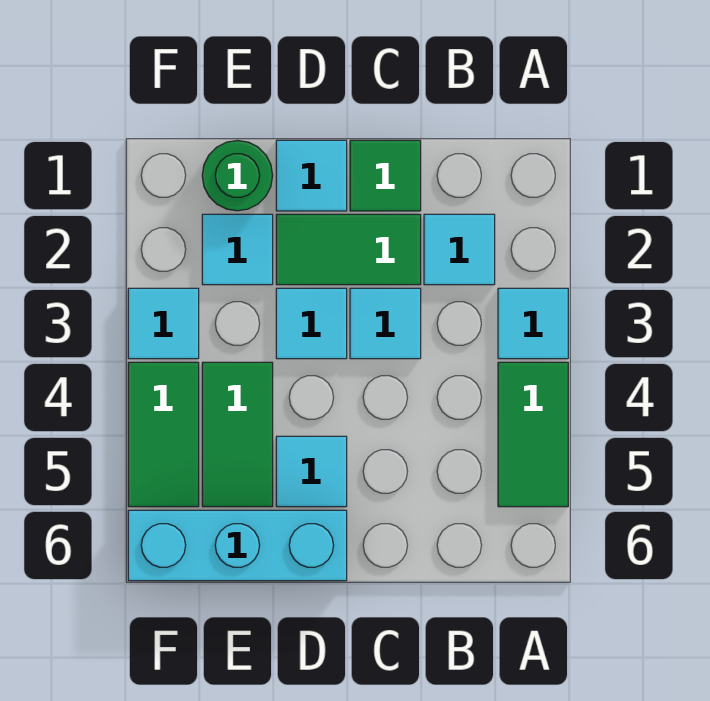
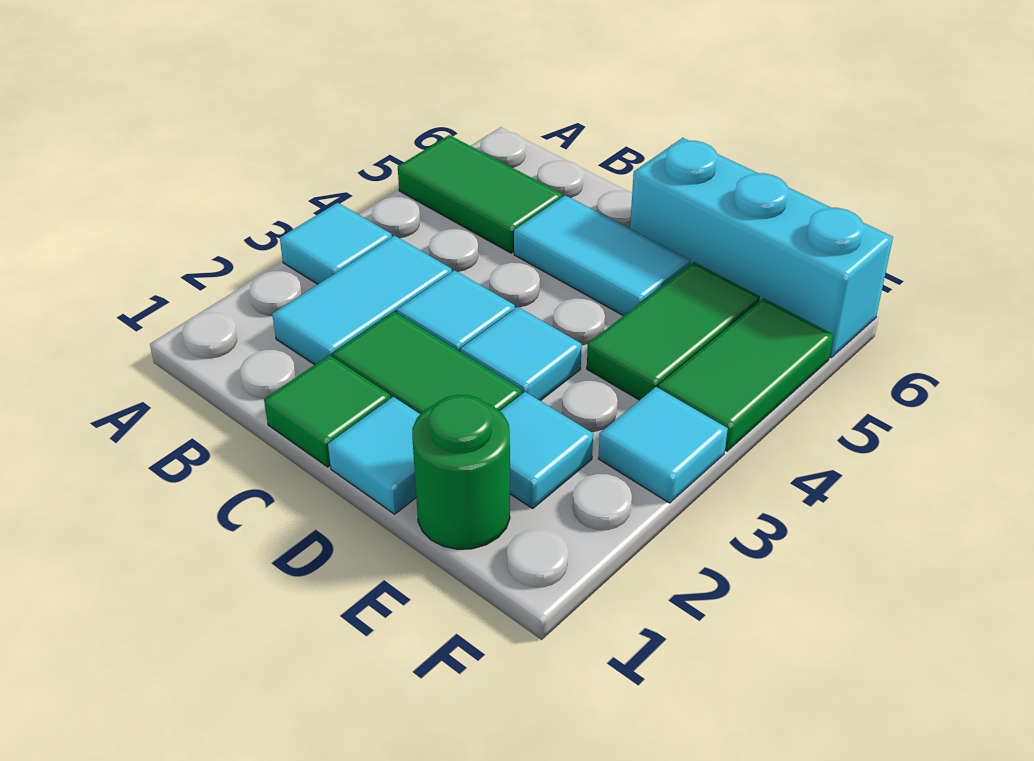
green tile A4:A5 level 1 -> green tile A5:B5 level 1
cyan tile B2 level 1 -> cyan tile B2:B3 level 1
cyan tile D5 level 1 -> cyan tile C5:D5 level 1

